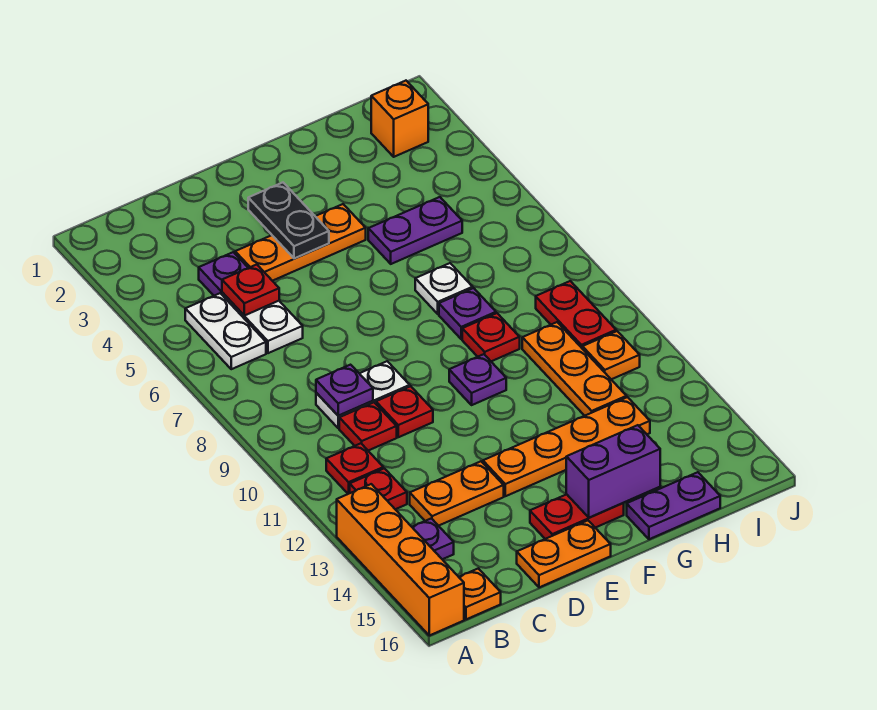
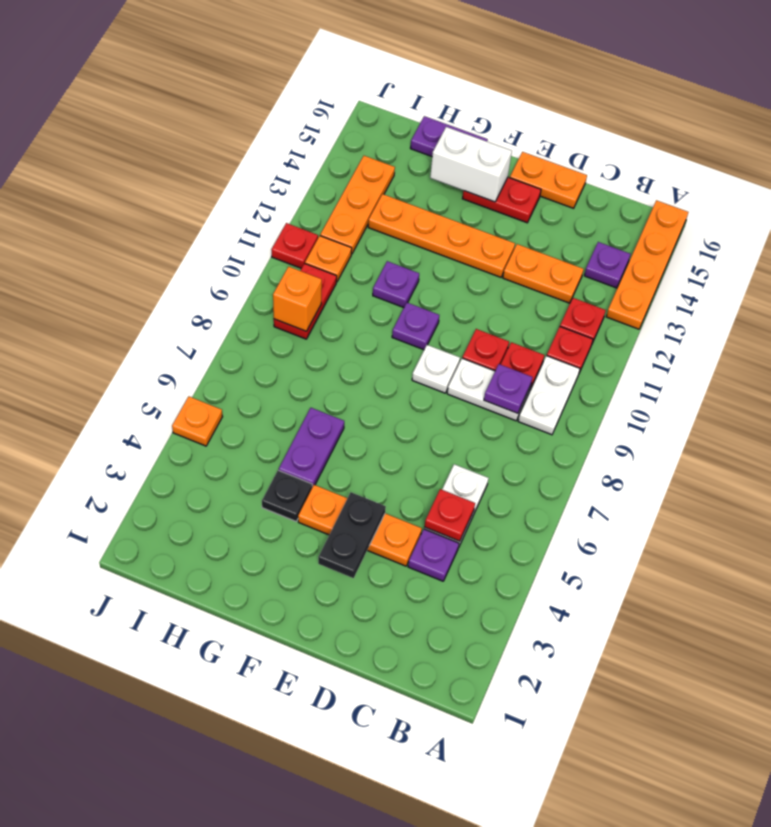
orange brick A13:A16 level 1 -> orange plate A13:A16 level 1
white plate B5:B6 level 1 -> white plate B9:B10 level 1
orange plate B16 level 1 -> orange plate J5 level 1
purple brick F15:G15 level 2 -> white brick F15:G15 level 2
none -> black plate G4 level 1
purple plate G5:H5 level 1 -> purple plate G5:G6 level 1
white plate G7 level 1 -> white plate E9 level 1
purple plate G8 level 1 -> purple plate G11 level 1
red plate G9 level 1 -> red plate J11 level 1
orange plate H10:H12 level 1 -> orange plate I12:I14 level 1
orange brick I2 level 1 -> orange brick I9 level 2

